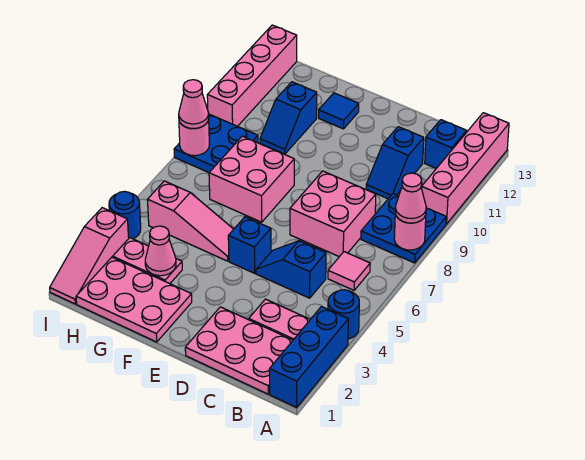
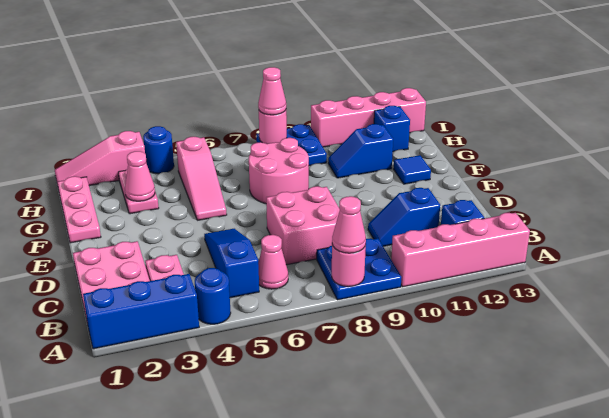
pink tile B6 level 1 -> pink cone B6 level 1
blue slope C5:D5 level 1 top C -> blue slope B5:D5 level 1 top B
blue brick E5 level 1 -> blue brick H12 level 1
pink plate F1:H2 level 1 -> pink plate F1:H1 level 1
pink brick F7:G8 level 1 -> pink round brick F7:G8 level 1

